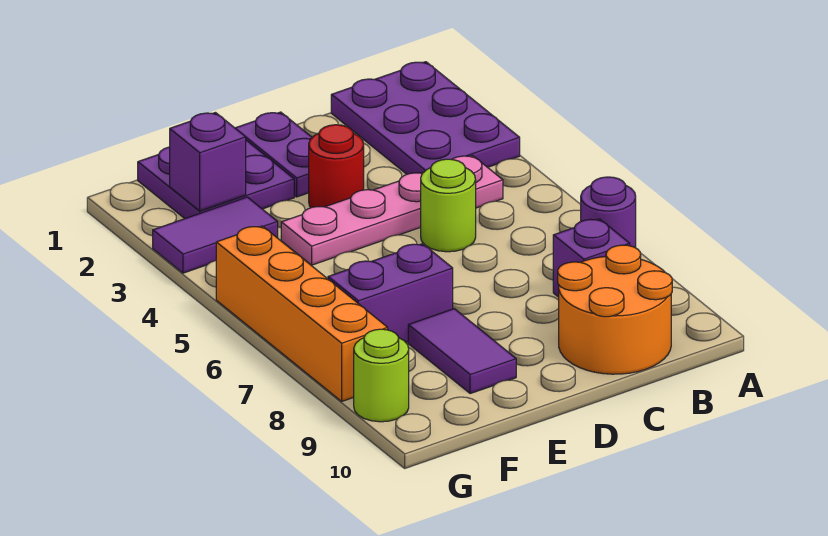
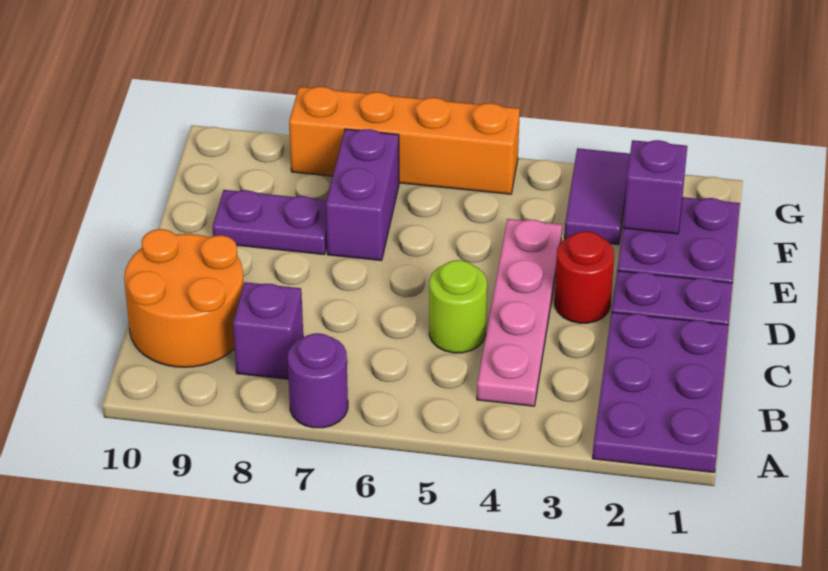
purple plate A1:B3 level 1 -> purple plate A1:C2 level 1
purple tile E8:E9 level 1 -> purple plate E8:E9 level 1
lime round brick G9 level 1 -> none

